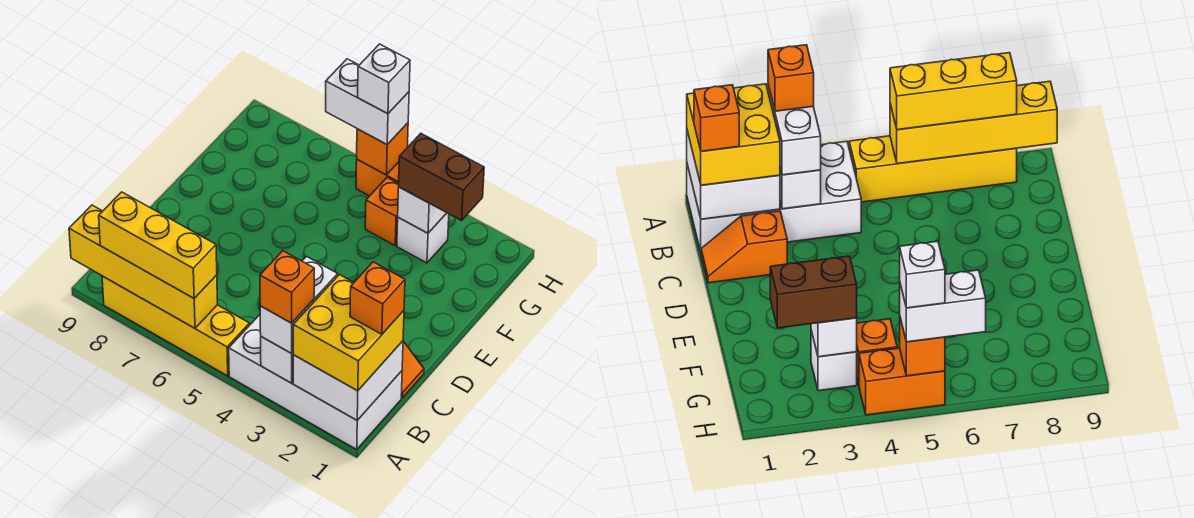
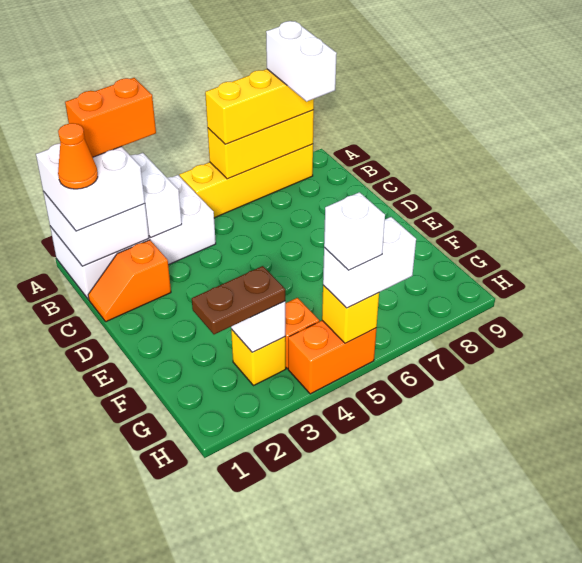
yellow brick A1:B2 level 3 -> white brick A1:B2 level 3
white brick A3:B3 level 3 -> white brick A8:B8 level 4
orange brick A3 level 4 -> orange brick A2:A3 level 4
yellow brick A6:A9 level 2 -> yellow brick A6:A8 level 2
orange brick B1 level 4 -> orange cone B1 level 4
brown brick G2:G3 level 3 -> brown plate G2:G3 level 3
white brick G3 level 1 -> yellow brick G3 level 1
orange brick H5 level 2 -> yellow brick H5 level 2

